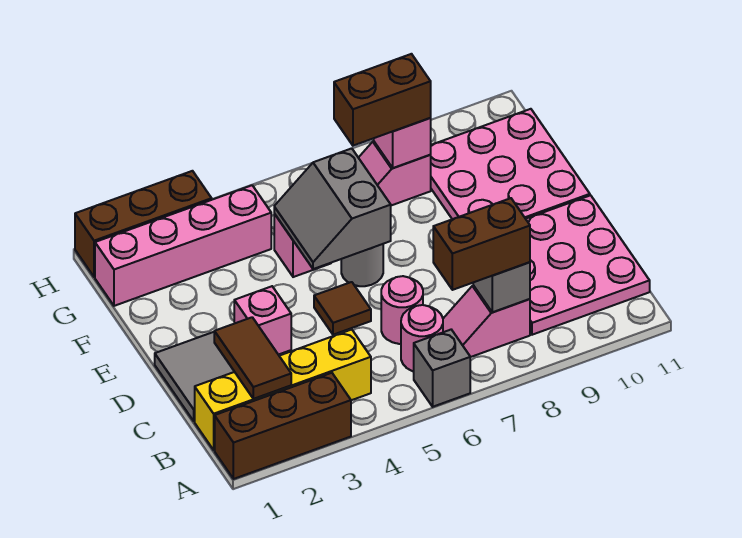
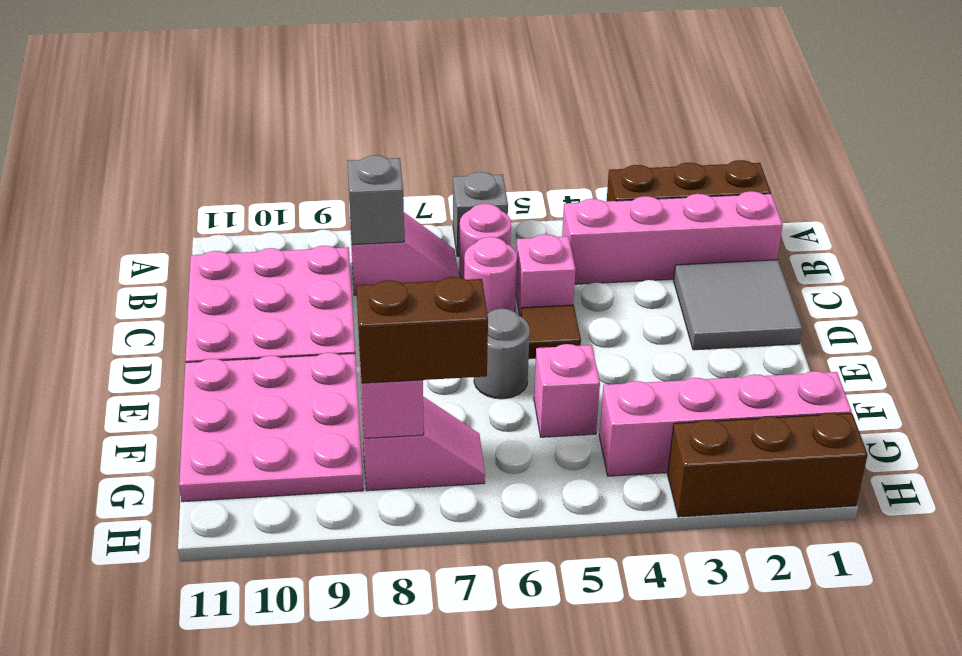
yellow brick B1:B4 level 1 -> pink brick B1:B4 level 1
brown tile B2:C2 level 2 -> none
brown brick B7:B8 level 3 -> none
pink brick D3 level 1 -> pink brick C5 level 1
grey slope E5:F6 level 2 top 6 -> none

